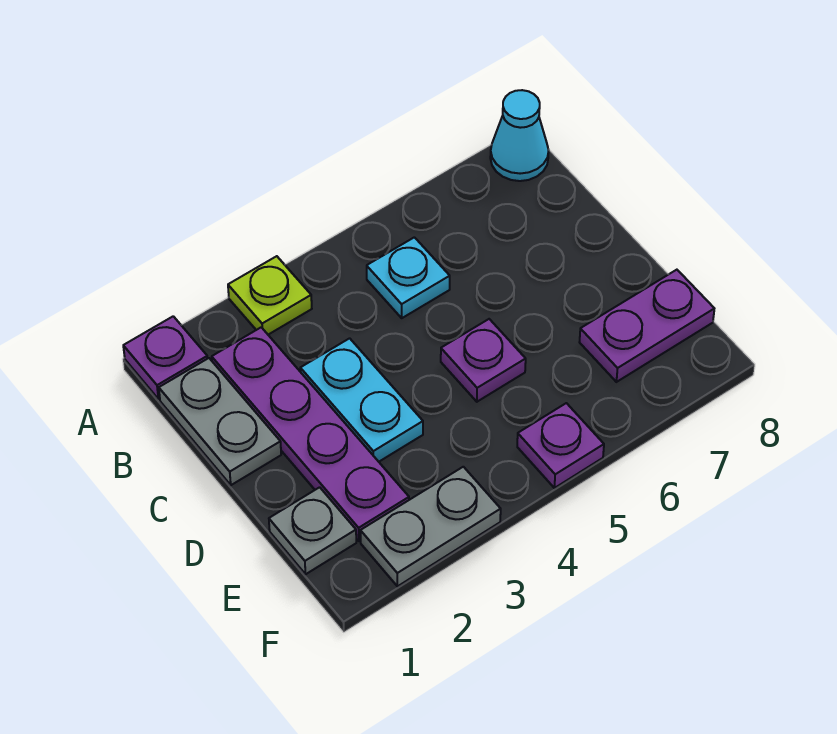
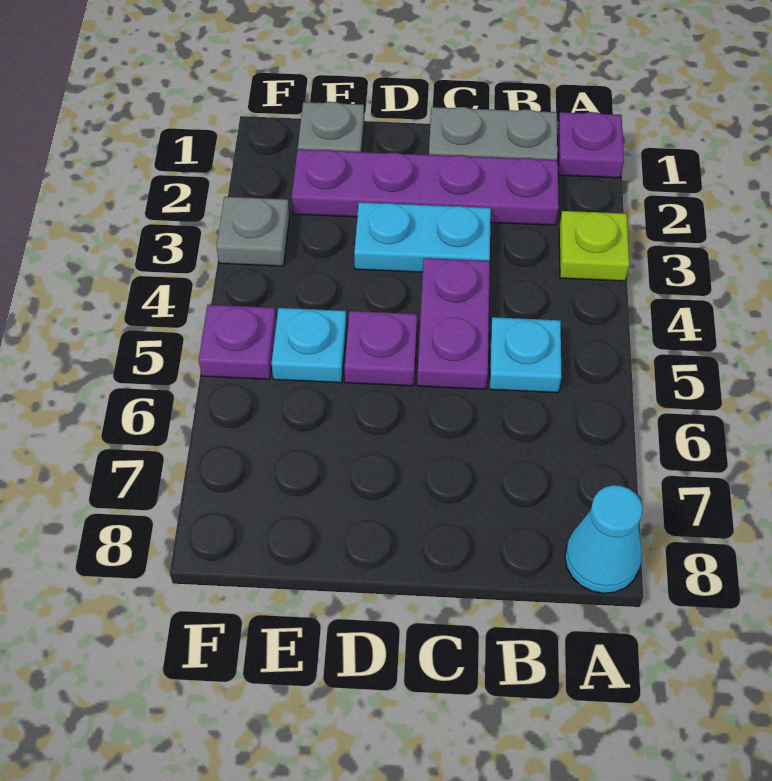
none -> cyan plate E5 level 1
purple plate E7:E8 level 1 -> purple plate C4:C5 level 1
grey plate F2:F3 level 1 -> grey plate F3 level 1

